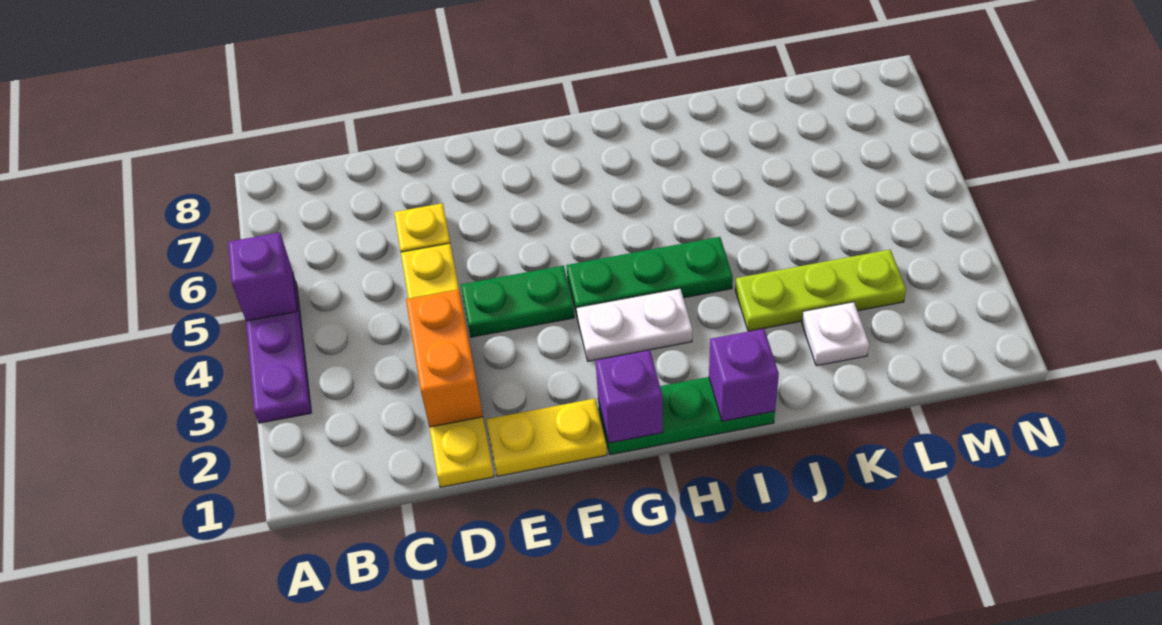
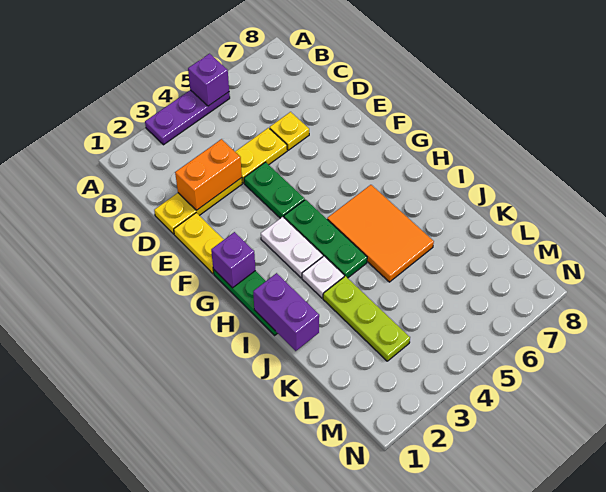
none -> orange tile H5:J6 level 1
purple brick I1 level 2 -> purple brick I1:J1 level 2
white plate K2 level 1 -> white plate I3 level 1

